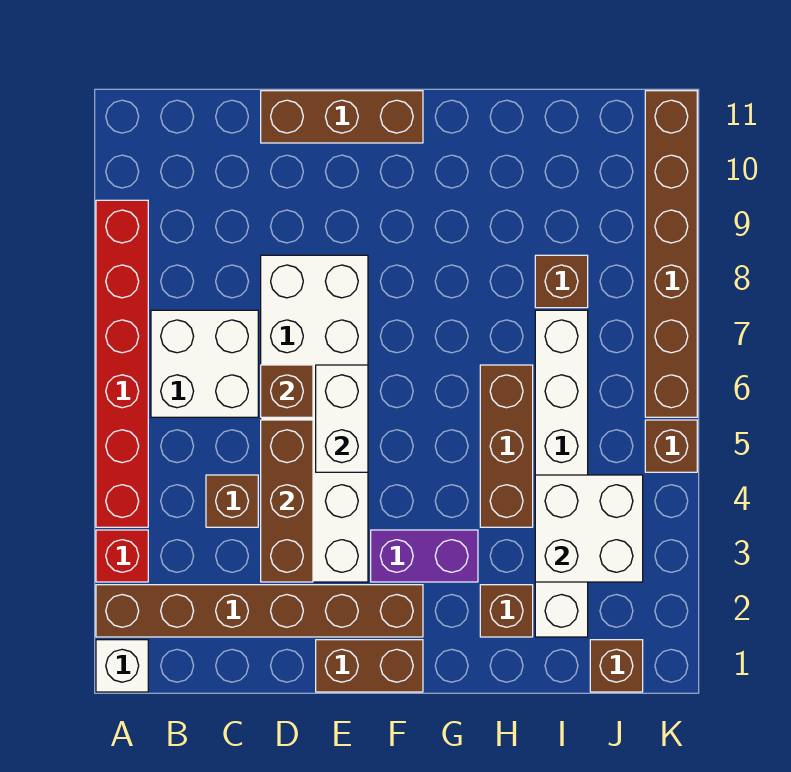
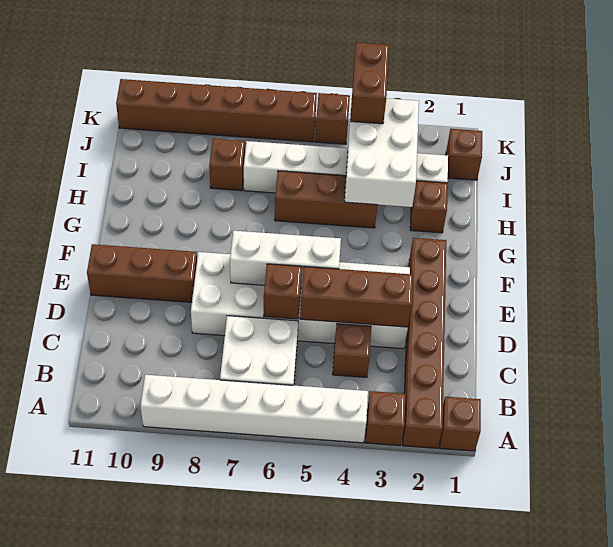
white brick A1 level 1 -> brown brick A1 level 1
red brick A3 level 1 -> brown brick A3 level 1
red brick A4:A9 level 1 -> white brick A4:A9 level 1
brown brick D11:F11 level 1 -> brown brick E9:E11 level 1
brown brick E1:F1 level 1 -> brown brick J4:K4 level 3
white brick E5:E6 level 2 -> white brick E5:E7 level 2
purple brick F3:G3 level 1 -> none
white brick I3:J4 level 2 -> white brick H3:J4 level 2

